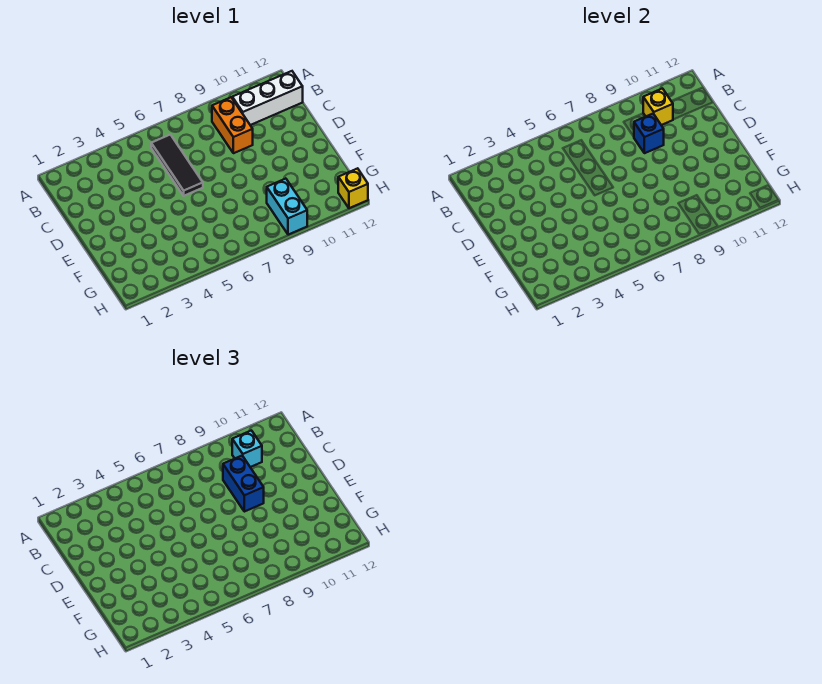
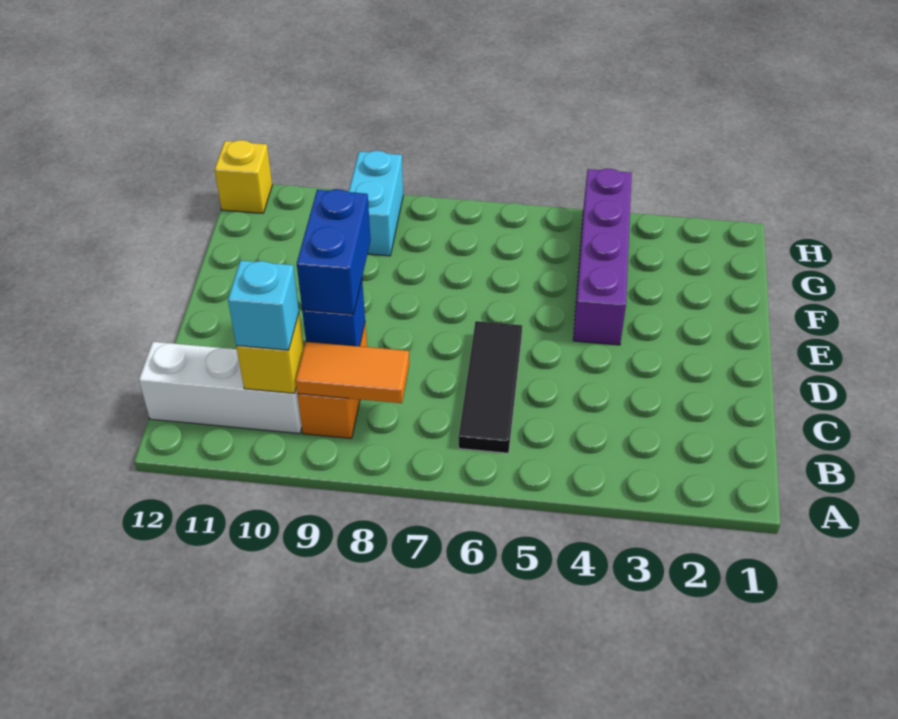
none -> orange tile B8:B9 level 2
none -> purple brick E4:H4 level 1

